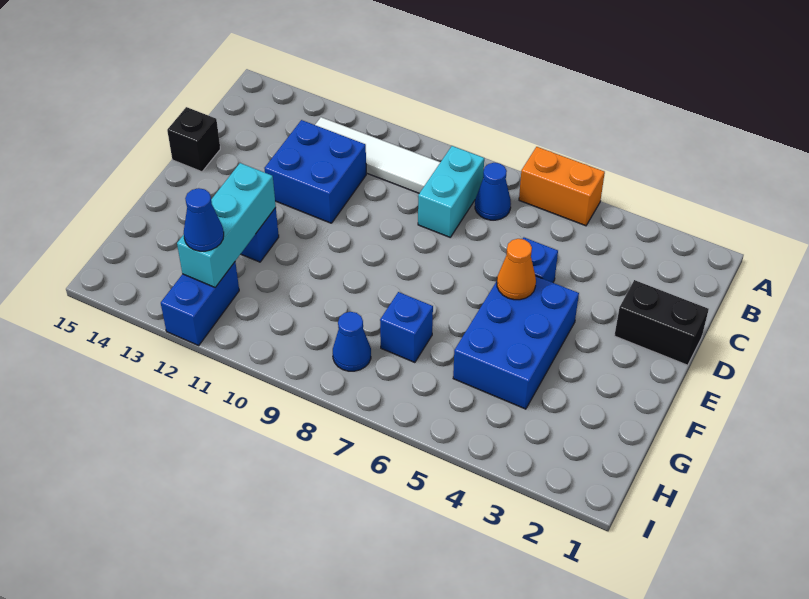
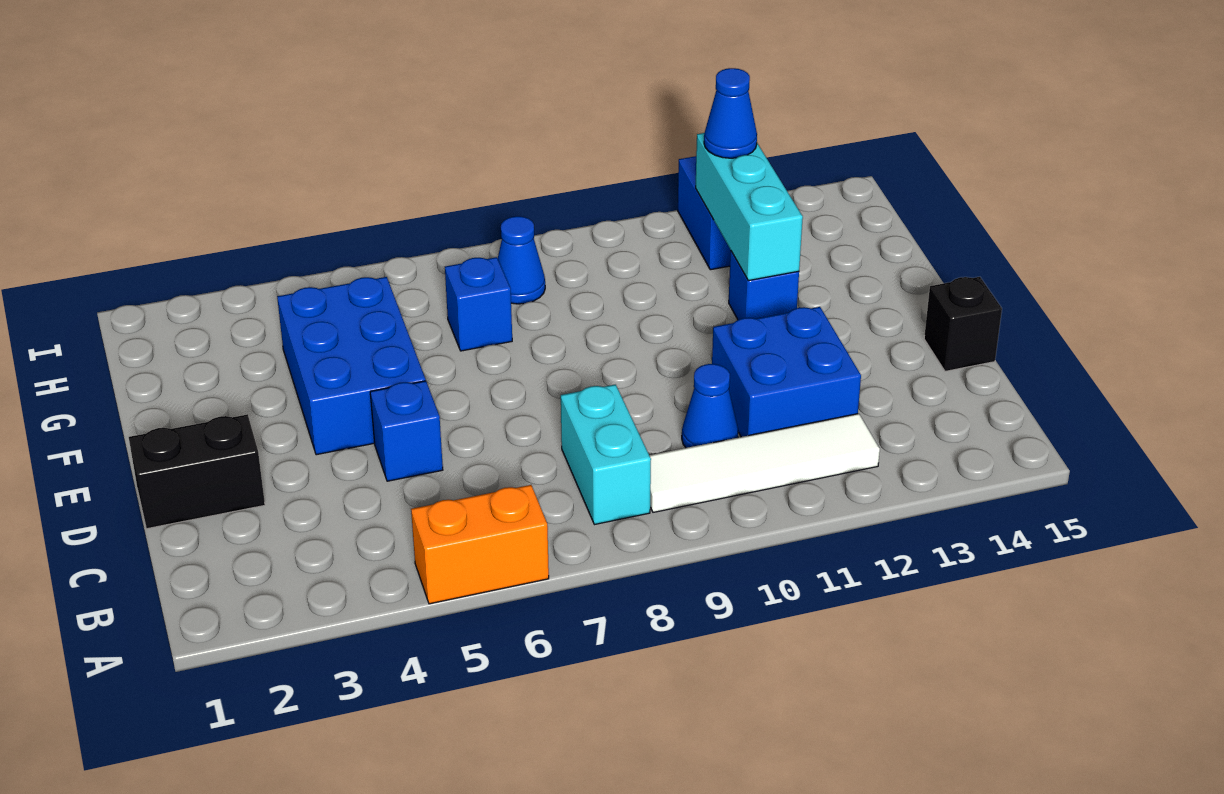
blue cone B7 level 1 -> blue cone C10 level 1
orange cone E5 level 2 -> none

